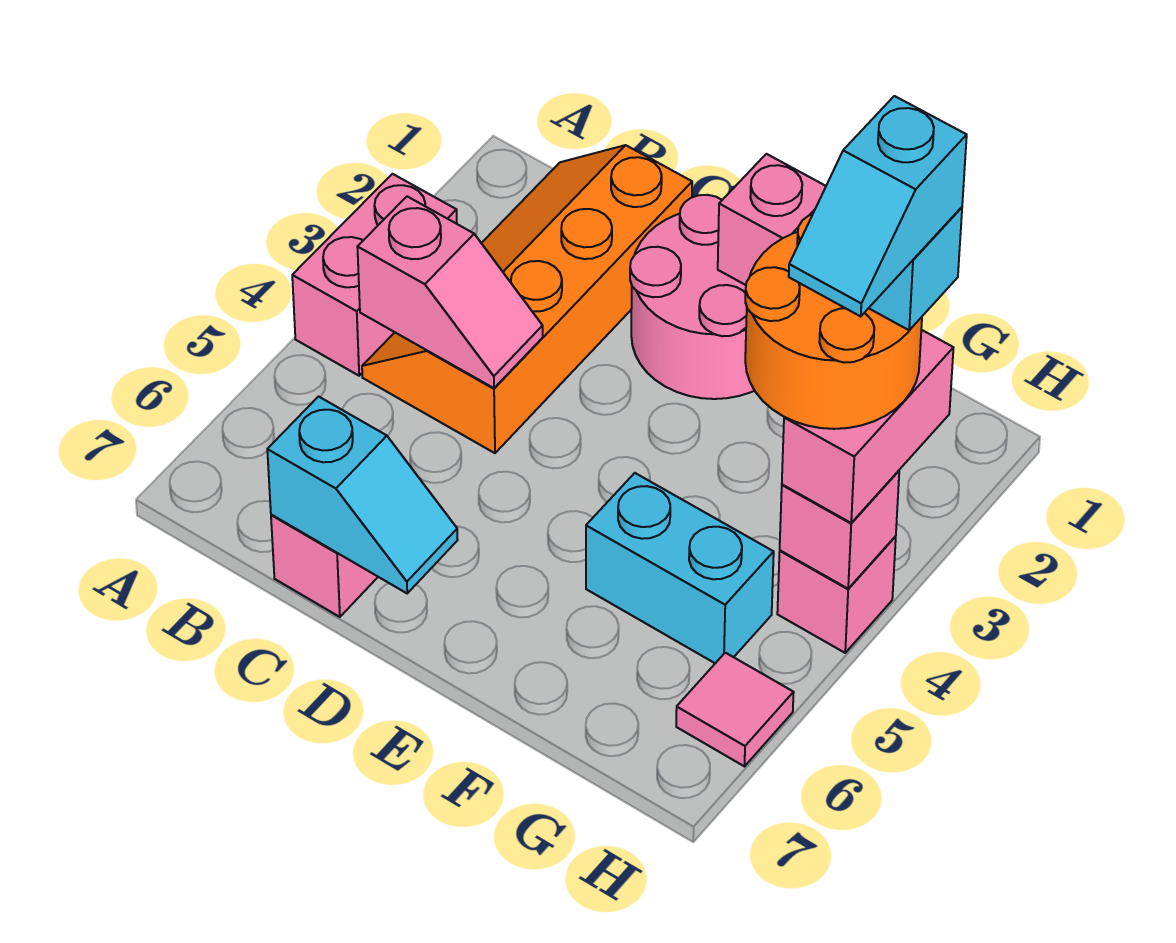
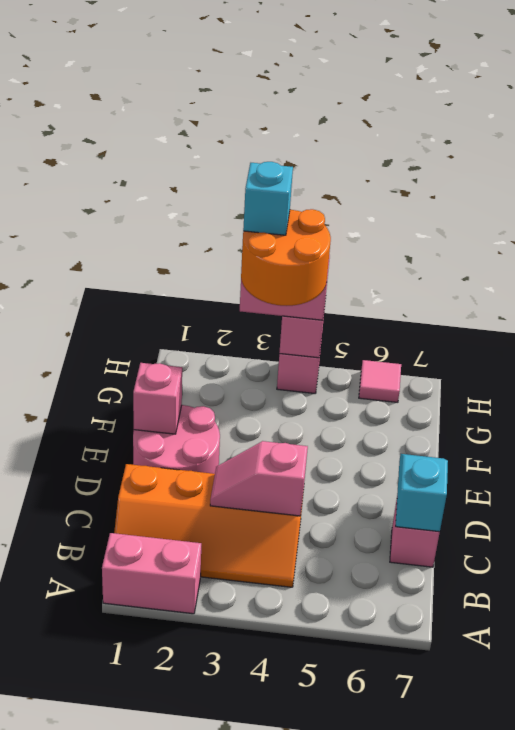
pink brick A3:A4 level 1 -> pink brick A1:A2 level 1
pink slope B4:C4 level 2 top B -> pink slope C3:C4 level 2 top 4
cyan brick F5:G5 level 1 -> none
cyan slope H3:H4 level 6 top 3 -> none

